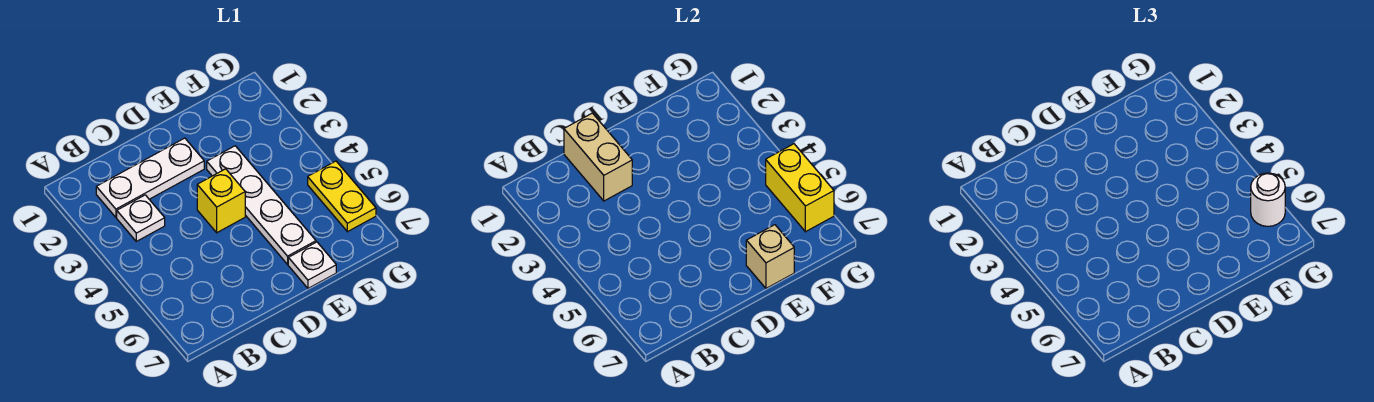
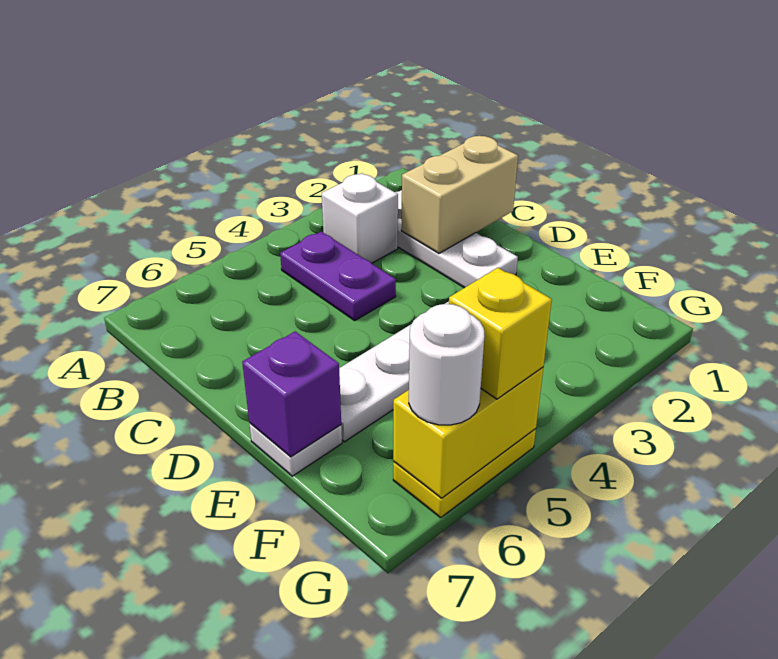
white plate B3 level 1 -> white brick B3 level 1
none -> purple plate B4:C4 level 1
yellow brick D4 level 1 -> yellow brick G5 level 3
tan brick E7 level 2 -> purple brick E7 level 2

